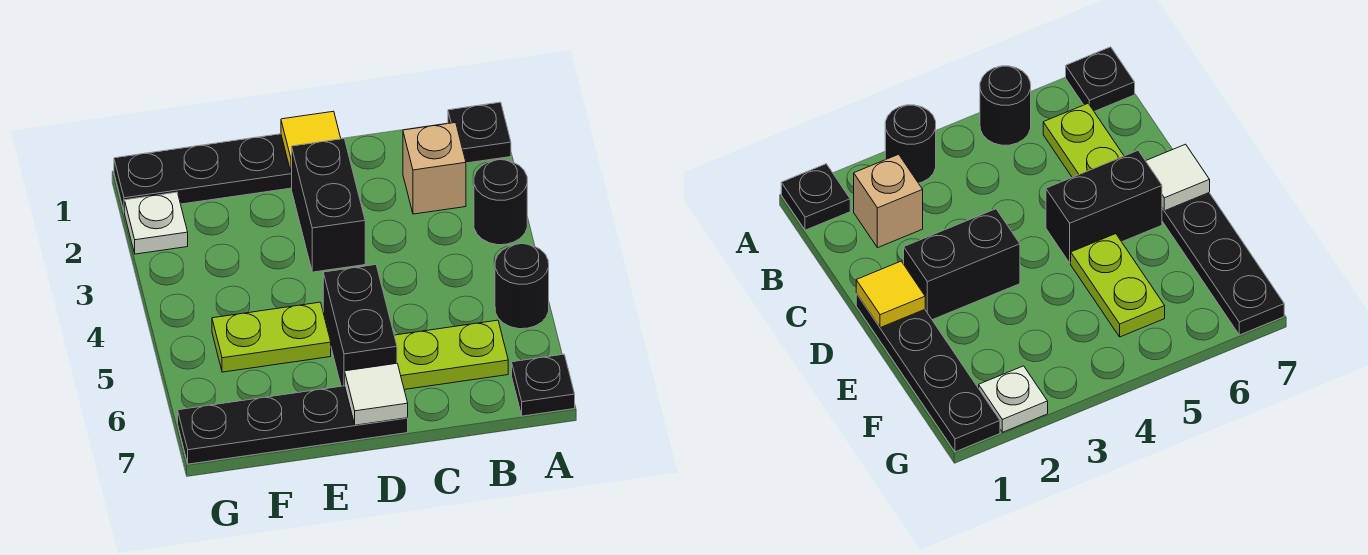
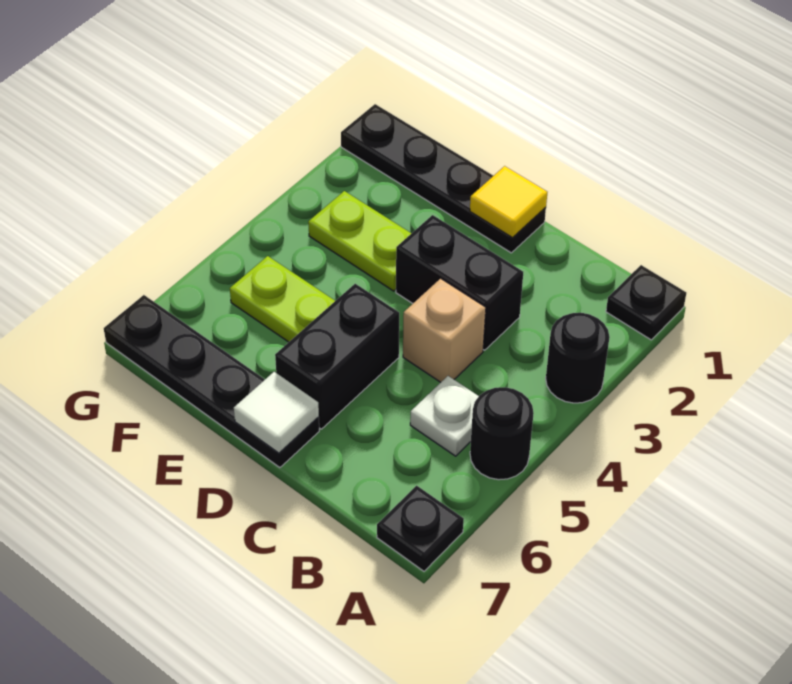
tan brick B2 level 1 -> tan brick C4 level 1
lime plate B6:C6 level 1 -> lime plate E3:F3 level 1
black brick D2:D3 level 1 -> black brick C3:D3 level 1
white plate G2 level 1 -> white plate B5 level 1

